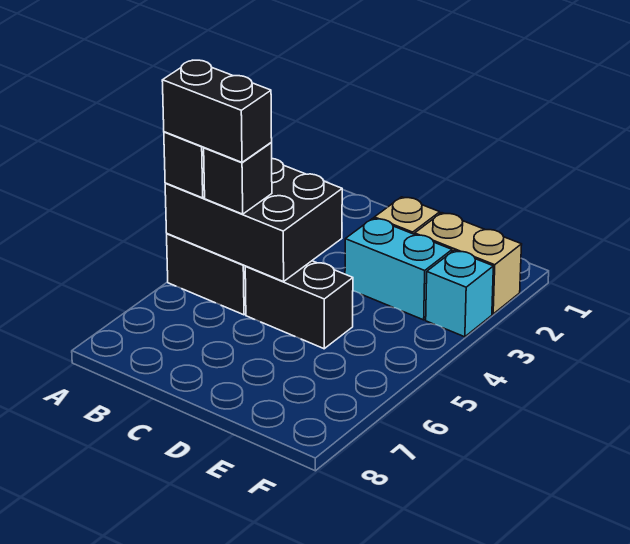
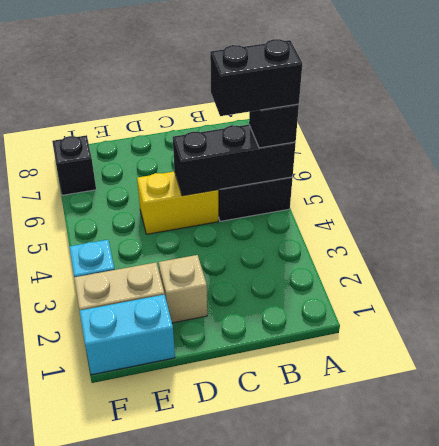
black brick A4:C5 level 2 -> black brick A5:C5 level 2
black brick B5 level 3 -> black brick F7 level 1
black brick C5:D5 level 1 -> yellow brick C5:D5 level 1
cyan brick D3:E3 level 1 -> cyan brick E1:F1 level 1

